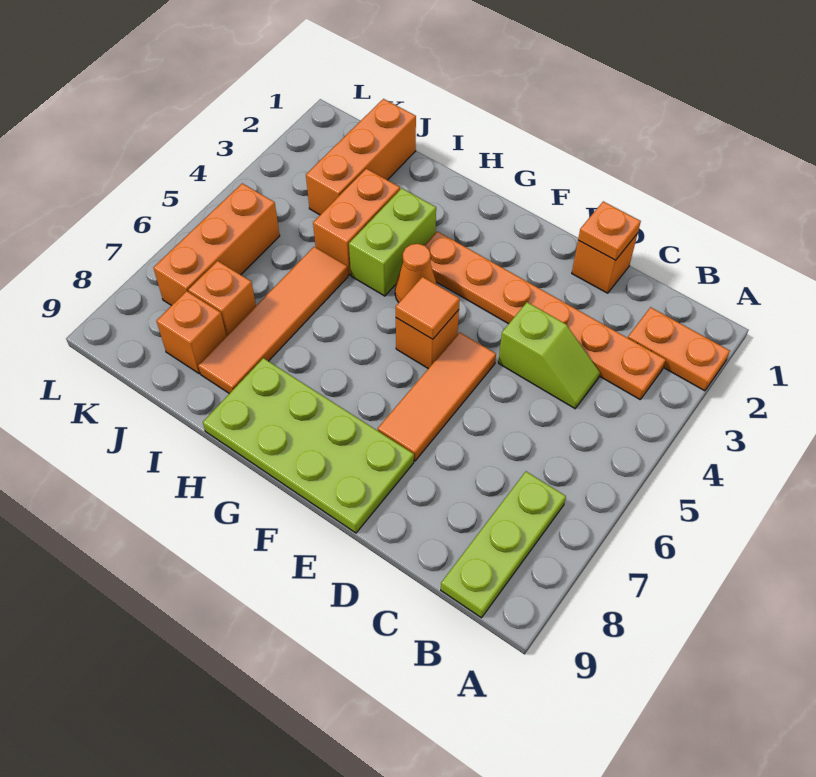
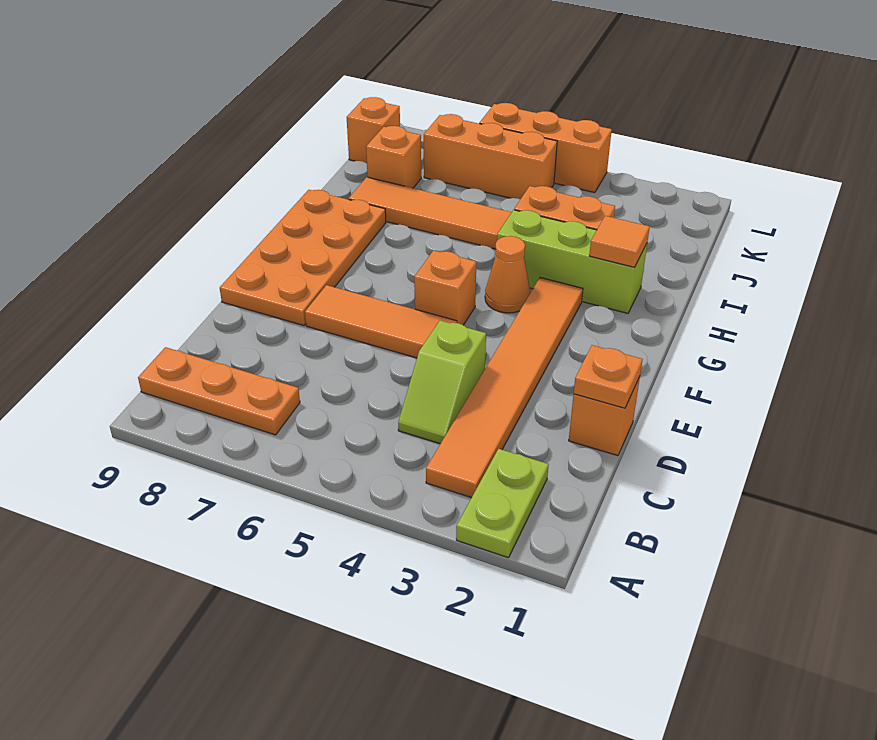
orange plate A2:B2 level 1 -> lime plate A2:B2 level 1
orange plate B3:G3 level 1 -> orange tile B3:G3 level 1
lime plate B7:B9 level 1 -> orange plate B7:B9 level 1
lime plate E8:H9 level 1 -> orange plate E8:H9 level 1
orange tile F5 level 2 -> orange tile H2 level 2
lime brick H3:H4 level 1 -> lime brick H2:H4 level 1
orange brick J1:J3 level 1 -> orange brick L4:L6 level 1
orange brick J7 level 1 -> orange brick K9 level 1

